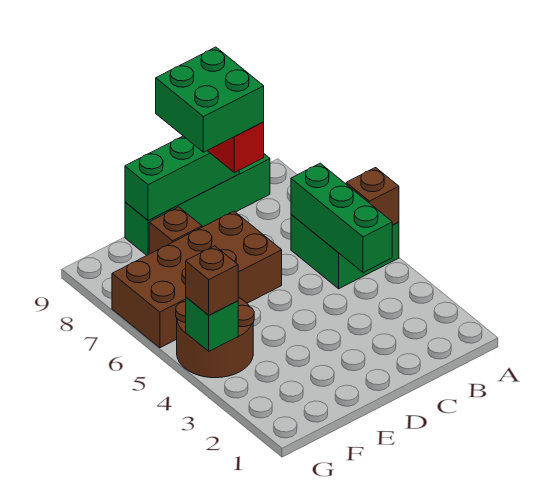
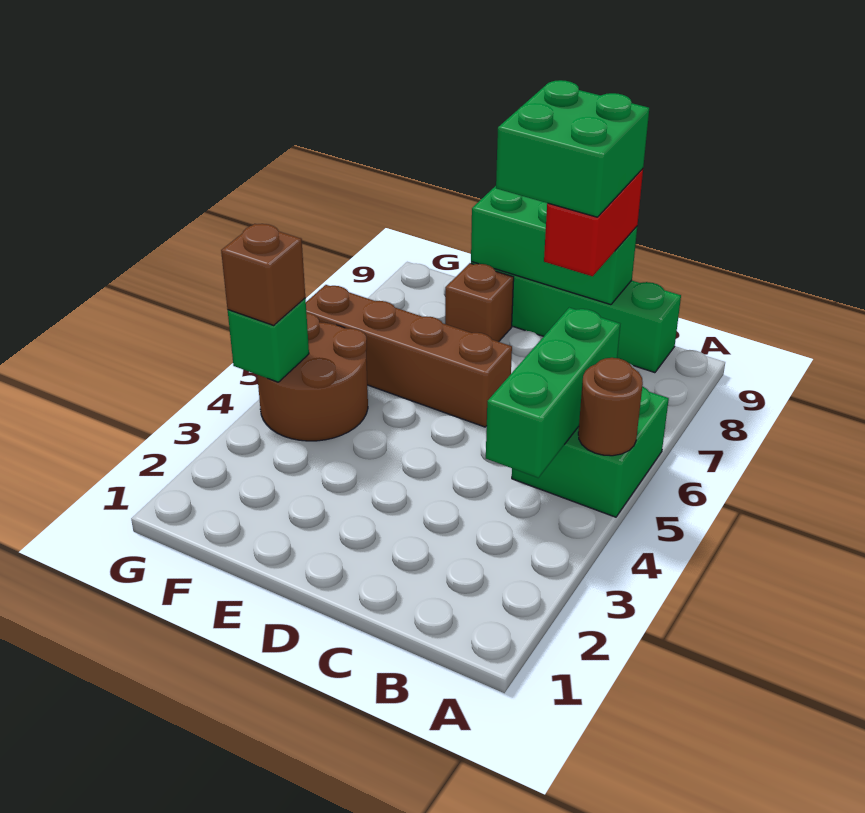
brown brick A5 level 2 -> brown round brick A5 level 2
brown brick D6:G7 level 1 -> brown brick D6:G6 level 1

